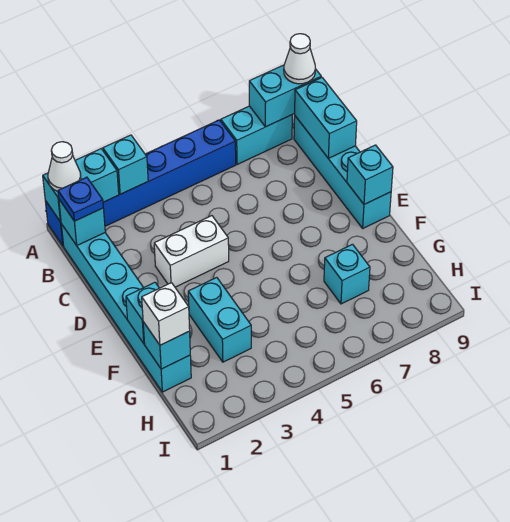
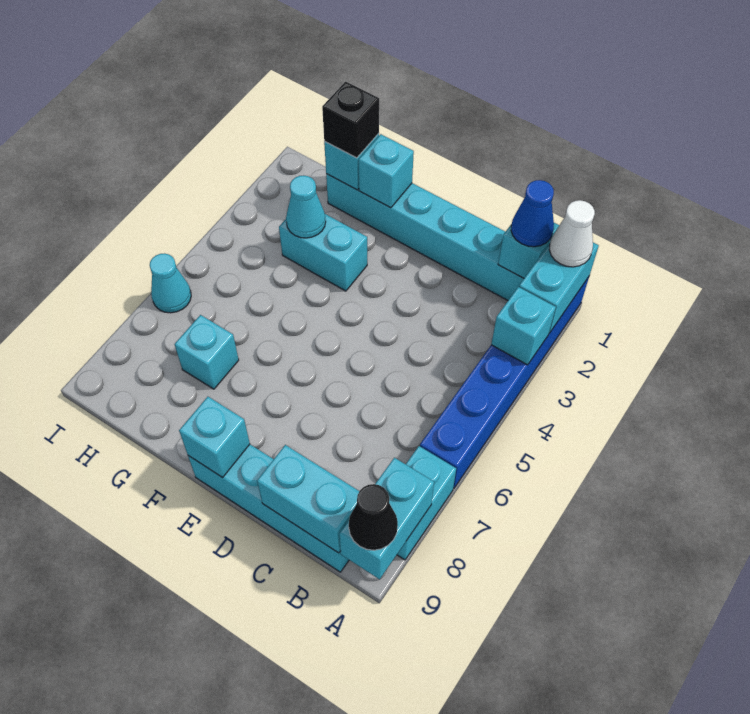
white cone A9 level 3 -> black cone A9 level 3
blue plate B1 level 3 -> blue cone B1 level 3
white brick D3:D4 level 1 -> none
white brick G1 level 3 -> black brick G1 level 3
none -> cyan cone G3 level 2
none -> cyan cone I6 level 1

